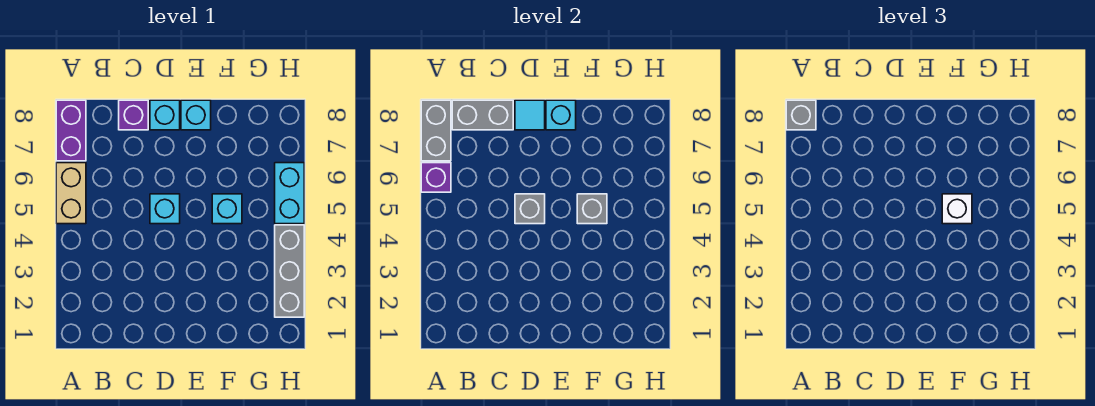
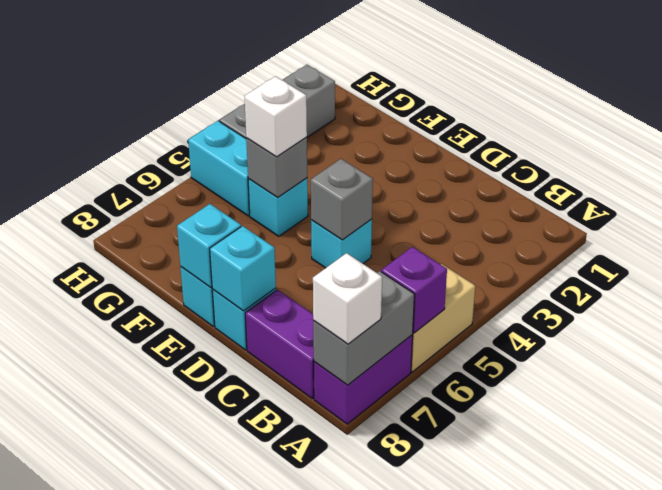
grey brick A8 level 3 -> white brick A8 level 3
grey brick B8:C8 level 2 -> none
purple brick C8 level 1 -> purple brick B8:C8 level 1
cyan tile D8 level 2 -> cyan brick D8 level 2
cyan brick H5:H6 level 1 -> cyan brick G5:H5 level 1

